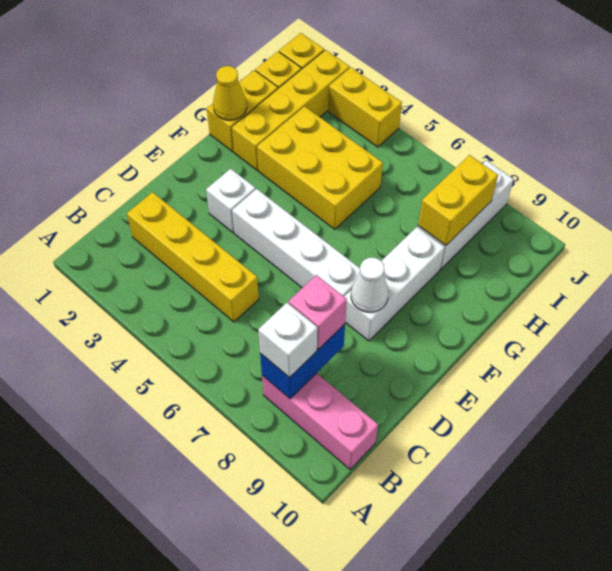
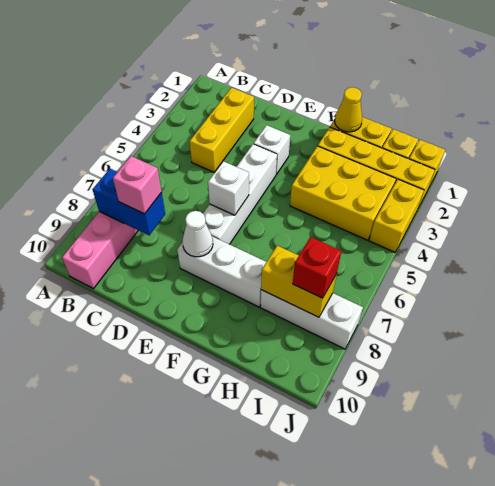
white brick B8 level 3 -> white brick E6 level 2
yellow brick C2:C5 level 1 -> yellow brick C2:C4 level 1
yellow brick G3:H5 level 1 -> yellow brick G3:I4 level 1
none -> red brick I8 level 3

